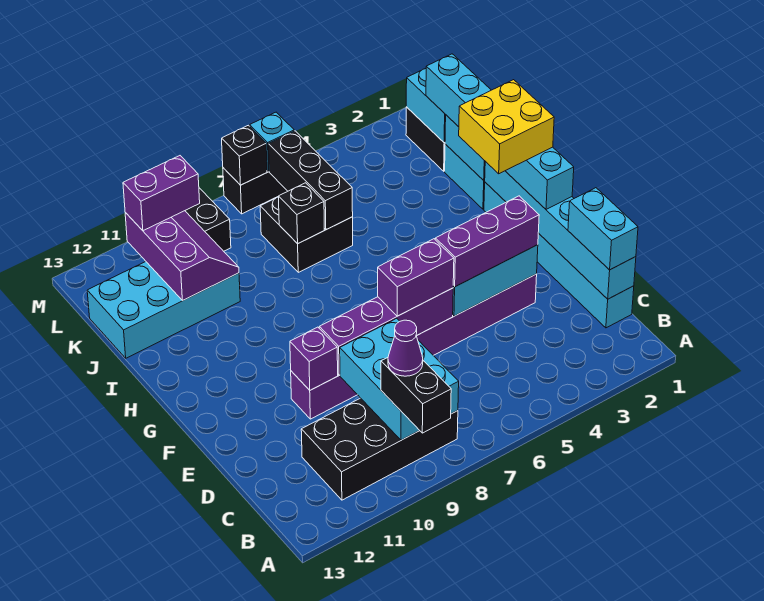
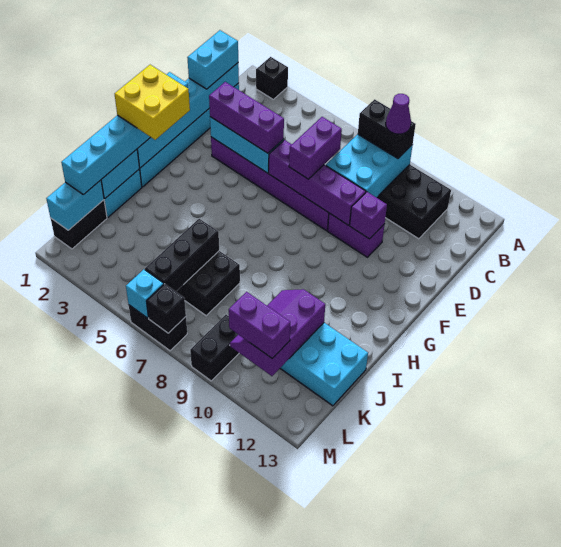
black brick A9:B9 level 3 -> black brick B8:B9 level 3
purple brick E6:E7 level 3 -> purple brick D7:E7 level 3
black brick J7 level 2 -> black brick A2 level 1

